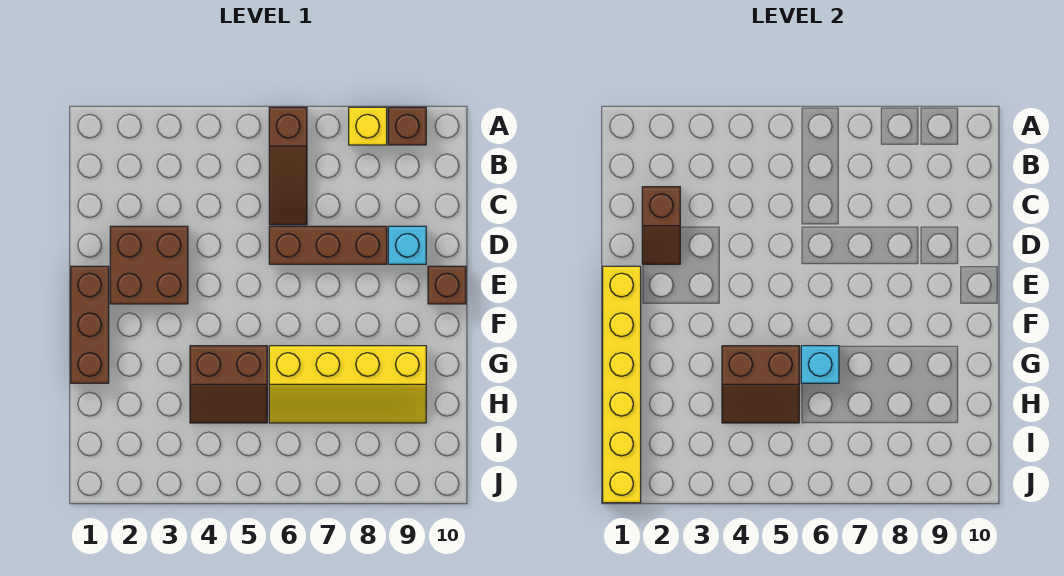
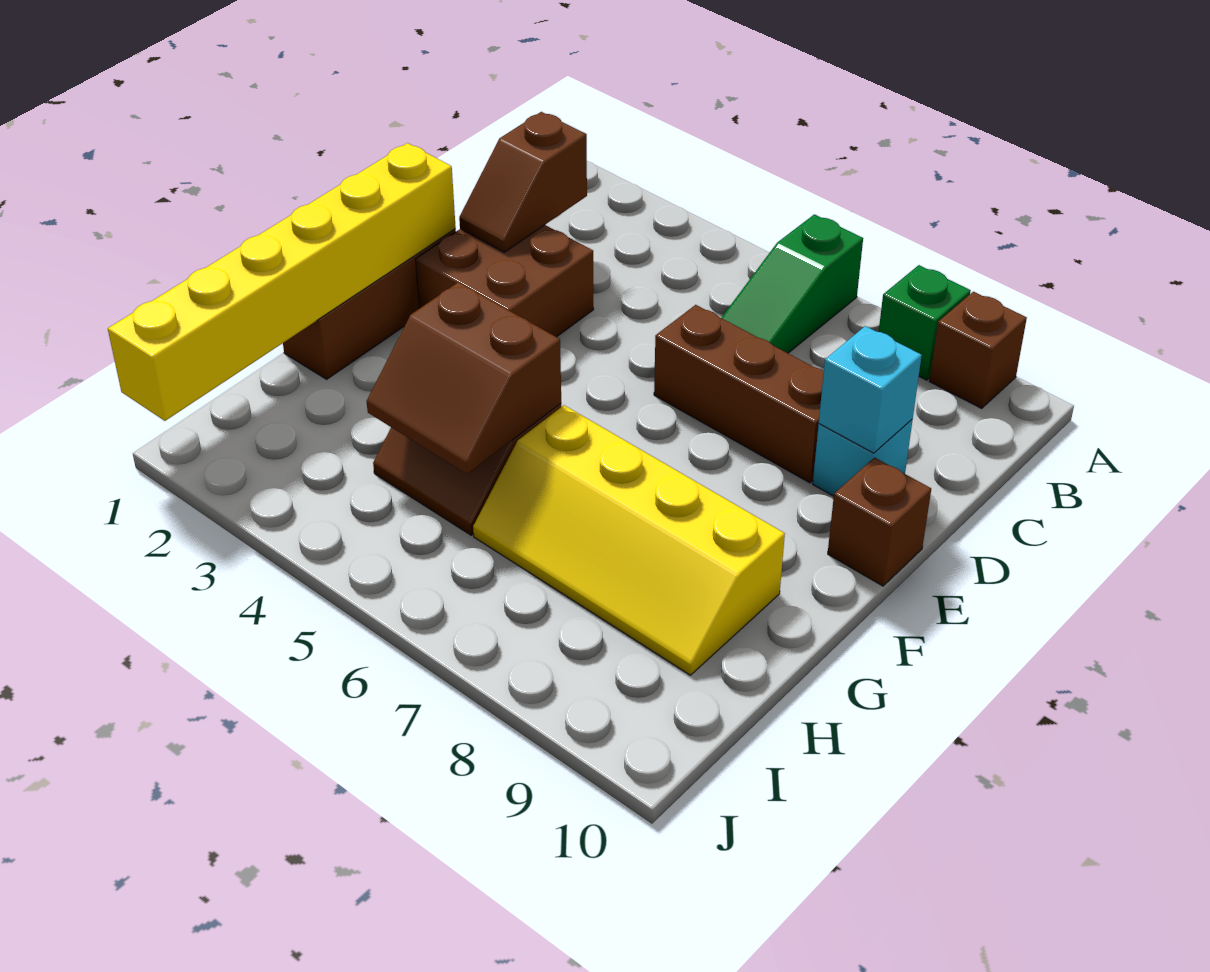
brown slope A6:C6 level 1 top A -> green slope A6:C6 level 1 top A
yellow brick A8 level 1 -> green brick A8 level 1
cyan brick G6 level 2 -> cyan brick D9 level 2

